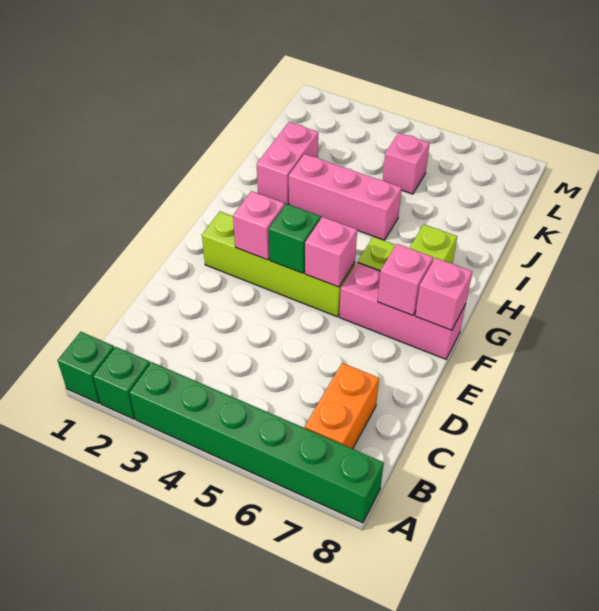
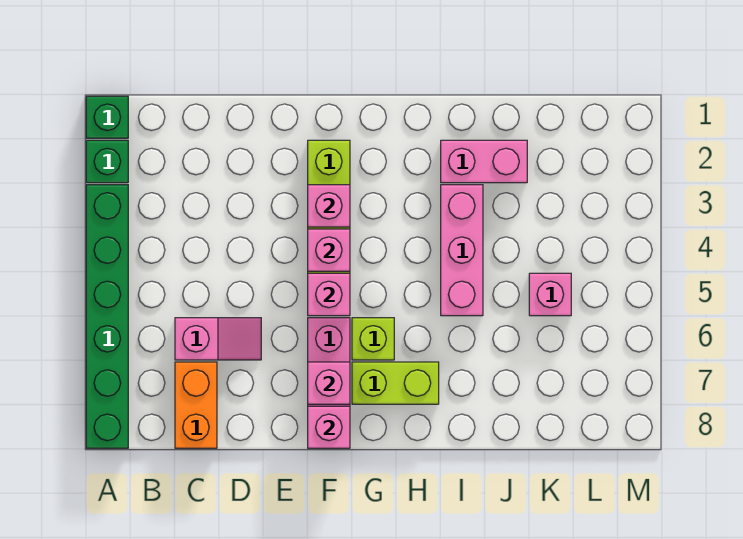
orange brick B7:C7 level 1 -> orange brick C7:C8 level 1
none -> pink slope C6:D6 level 1 top C
green brick F4 level 2 -> pink brick F4 level 2

